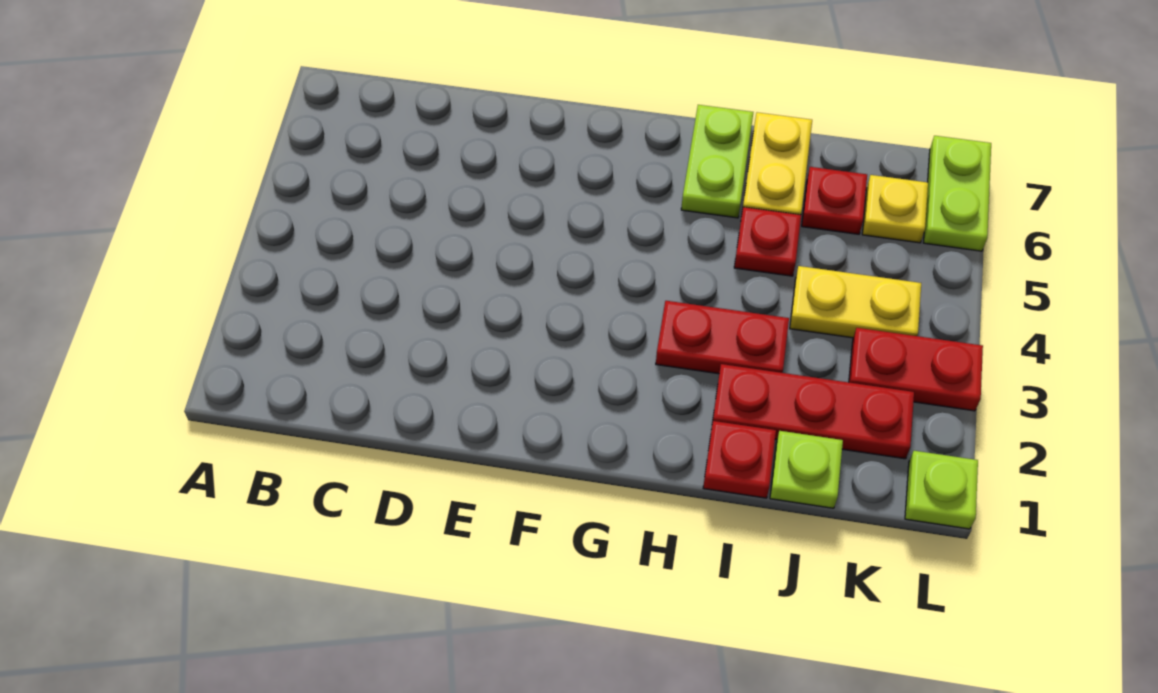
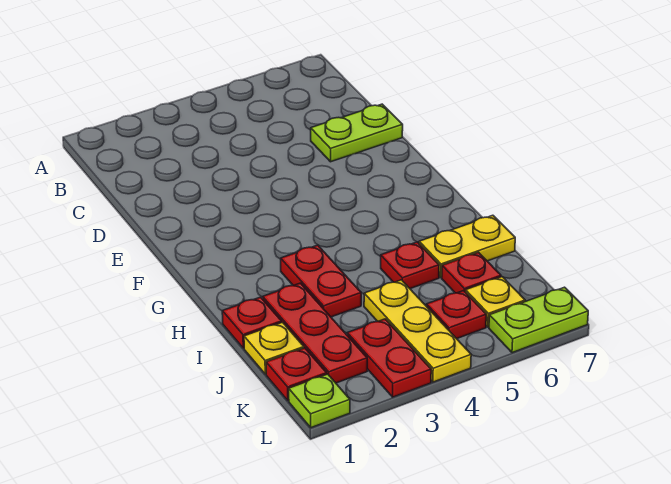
lime plate H6:H7 level 1 -> lime plate D6:D7 level 1
lime plate J1 level 1 -> yellow plate J1 level 1
yellow plate J4:K4 level 1 -> yellow plate J4:L4 level 1
none -> red plate K1 level 1
none -> red plate K5 level 1

